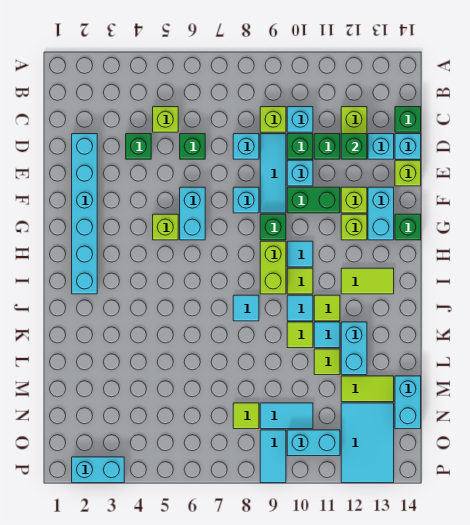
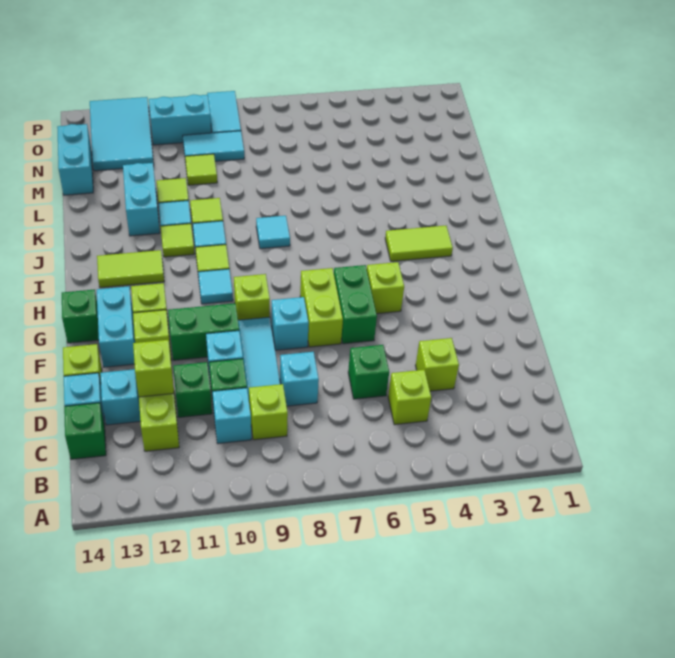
cyan brick D2:I2 level 1 -> none
green brick D4 level 1 -> lime brick D4 level 1
green brick D12 level 2 -> lime brick D12 level 2
cyan brick F6:G6 level 1 -> green brick F6:G6 level 1
green brick G9 level 1 -> lime brick G9 level 1
lime brick H9:I9 level 1 -> lime brick F7:G7 level 1
lime tile M12:M13 level 1 -> lime tile I3:I4 level 1
lime tile N8 level 1 -> lime tile M10 level 1
cyan brick P2:P3 level 1 -> none

